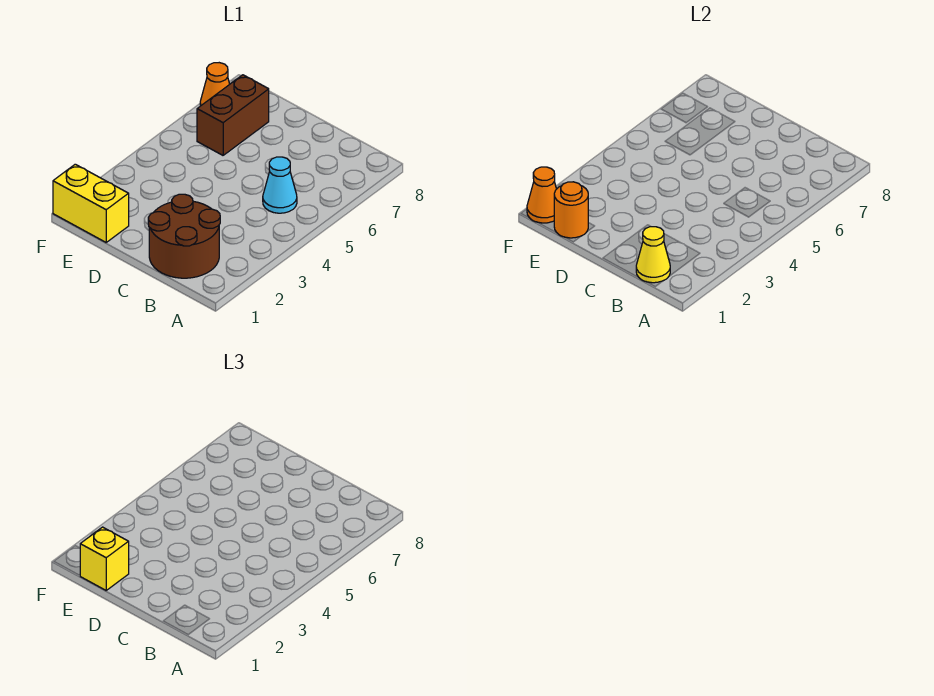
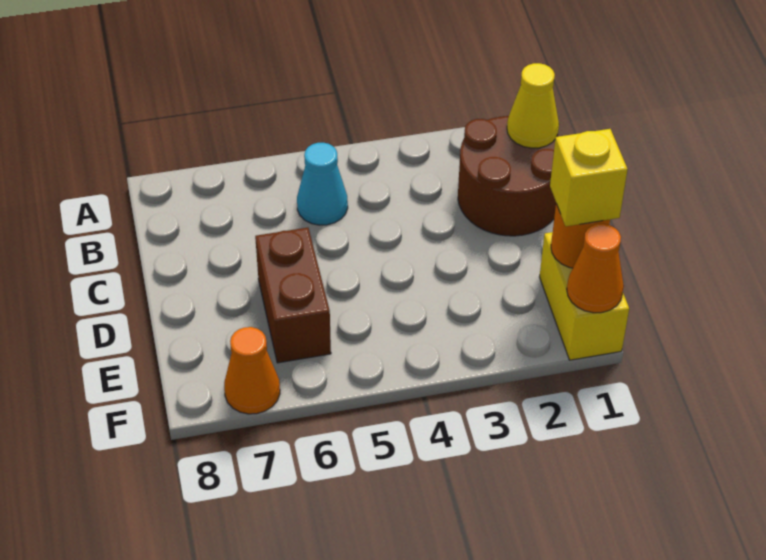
brown brick E6:E7 level 1 -> brown brick D6:E6 level 1

